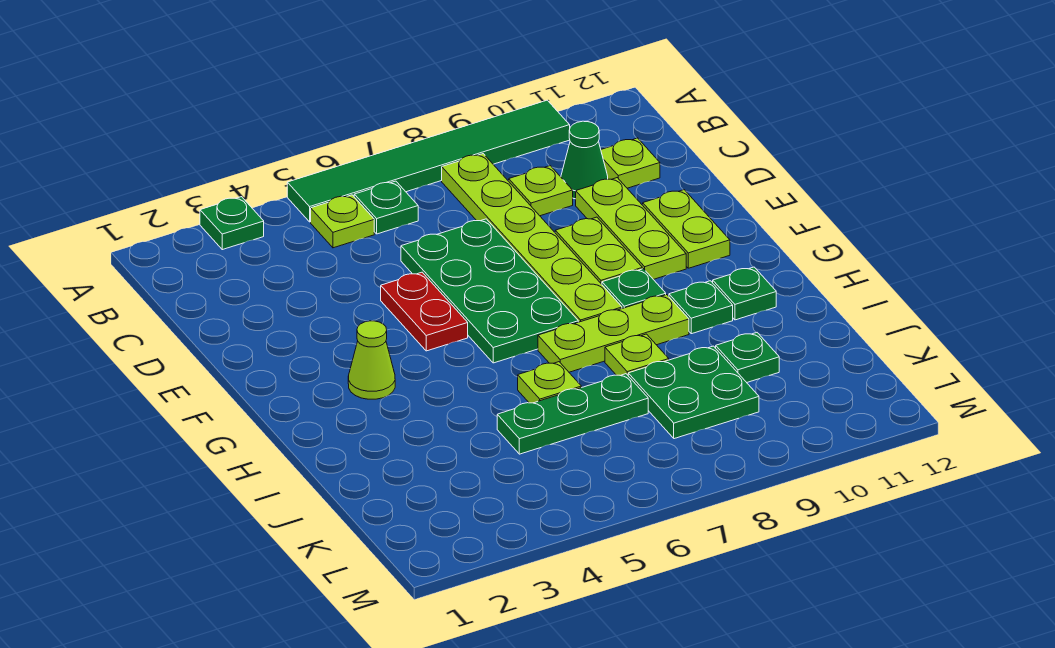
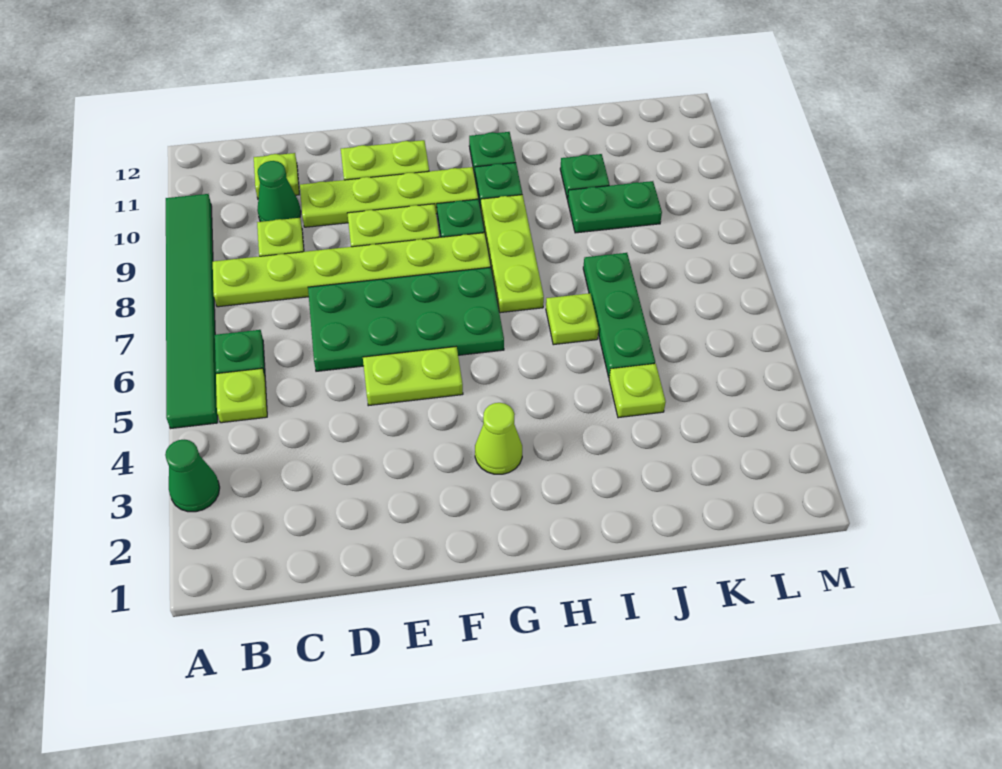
green plate A3 level 1 -> green cone A3 level 1
lime plate D10:F10 level 1 -> lime plate D10:G10 level 1
red plate E5:F5 level 1 -> lime plate E5:F5 level 1
lime plate I8 level 1 -> lime plate J4 level 1
green plate J8:K9 level 1 -> green plate J9:K9 level 1

